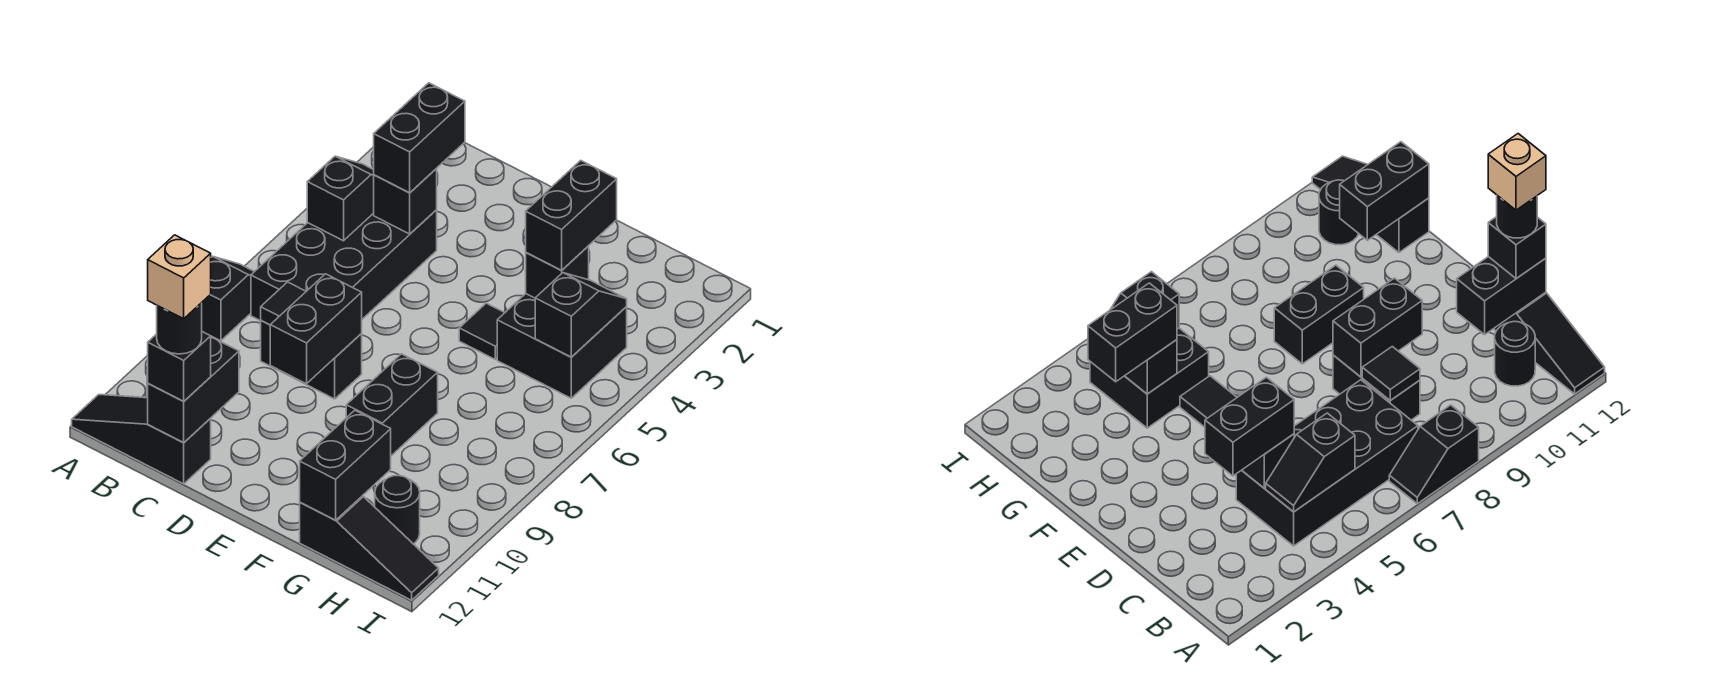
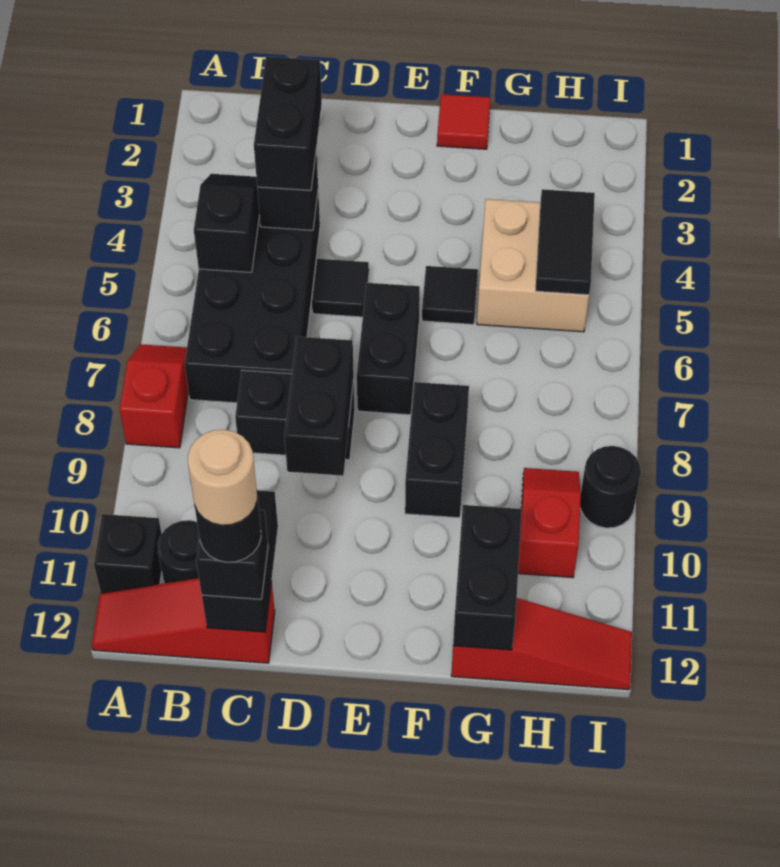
black slope A7:A8 level 1 top 8 -> red slope A7:A8 level 1 top 8
black slope A12:C12 level 1 top C -> red slope A12:C12 level 1 top C
black tile C8 level 2 -> black tile D5 level 1
tan brick C12 level 5 -> tan round brick C12 level 5
none -> red tile F1 level 1
black brick G3:G4 level 3 -> black brick E6:E7 level 1
black brick G4:H5 level 1 -> tan brick G4:H5 level 1
black brick G4 level 2 -> black brick A11 level 1
black slope G12:I12 level 1 top G -> red slope G12:I12 level 1 top G
black slope H4:H5 level 2 top 5 -> black tile H4:H5 level 2
none -> red slope H9:H10 level 1 top 10
black round brick H11 level 1 -> black round brick I9 level 1

